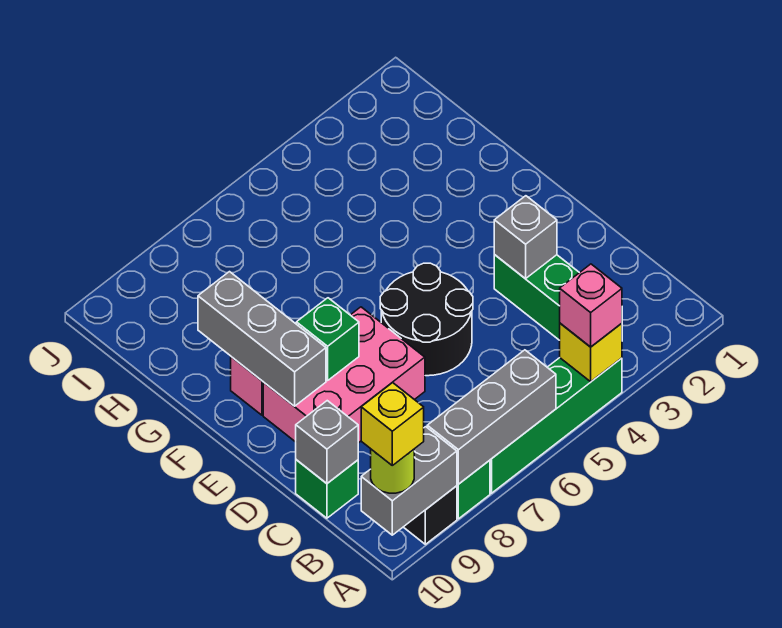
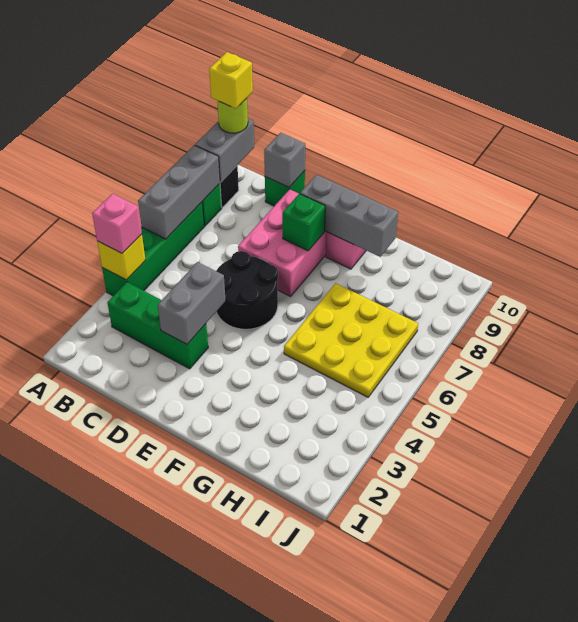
grey brick D3 level 2 -> grey brick D3:D4 level 2
none -> yellow plate G5:I7 level 1

